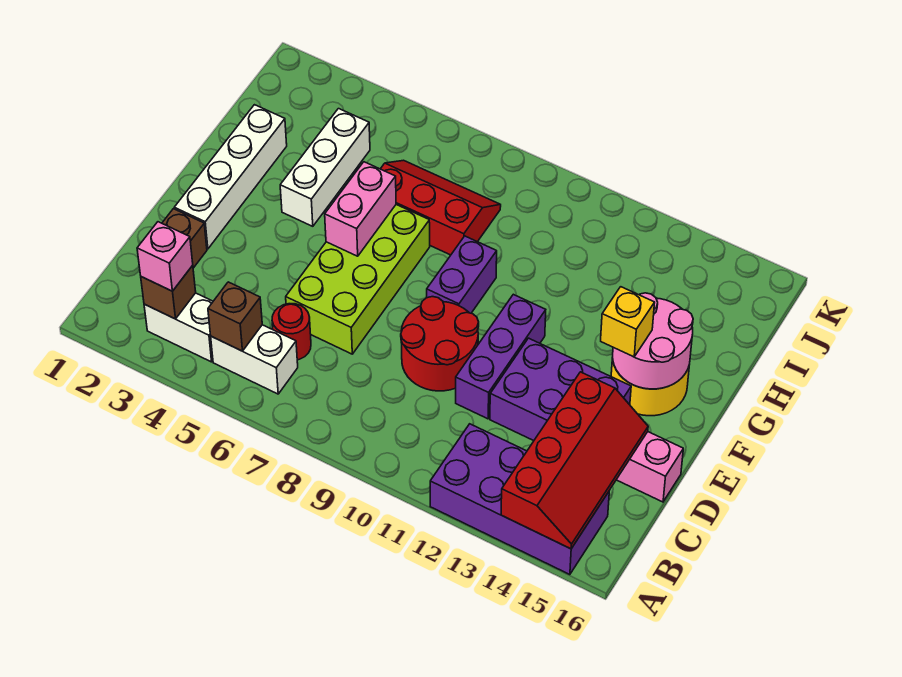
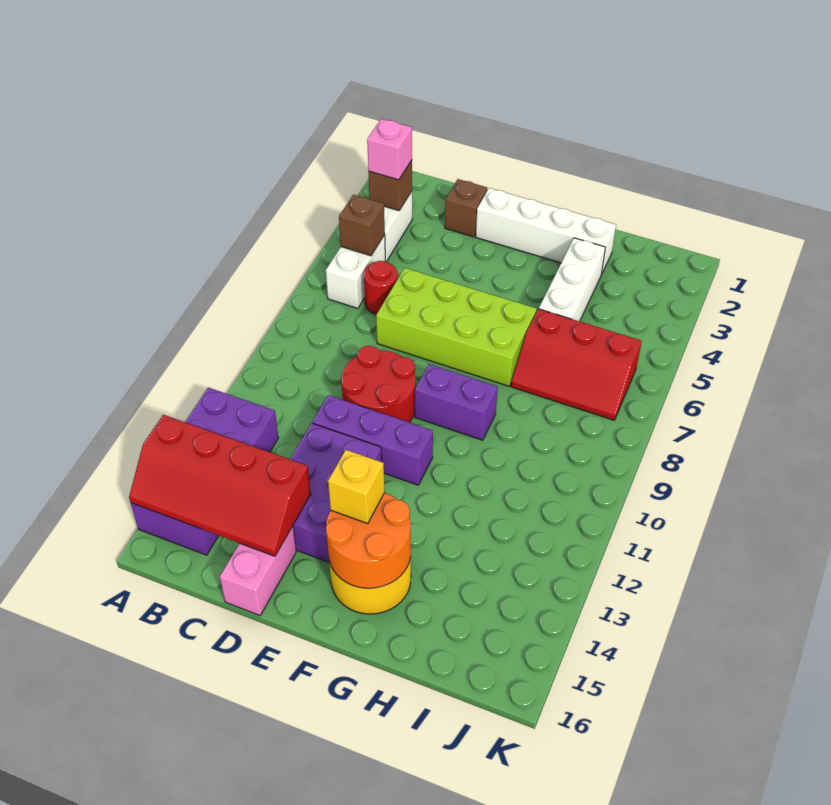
pink brick F6:G6 level 2 -> none
pink round brick F14:G15 level 2 -> orange round brick F14:G15 level 2
white brick G4:I4 level 1 -> white brick H3:H5 level 1
red slope H6:I8 level 1 top H -> red slope H6:J7 level 1 top 6

